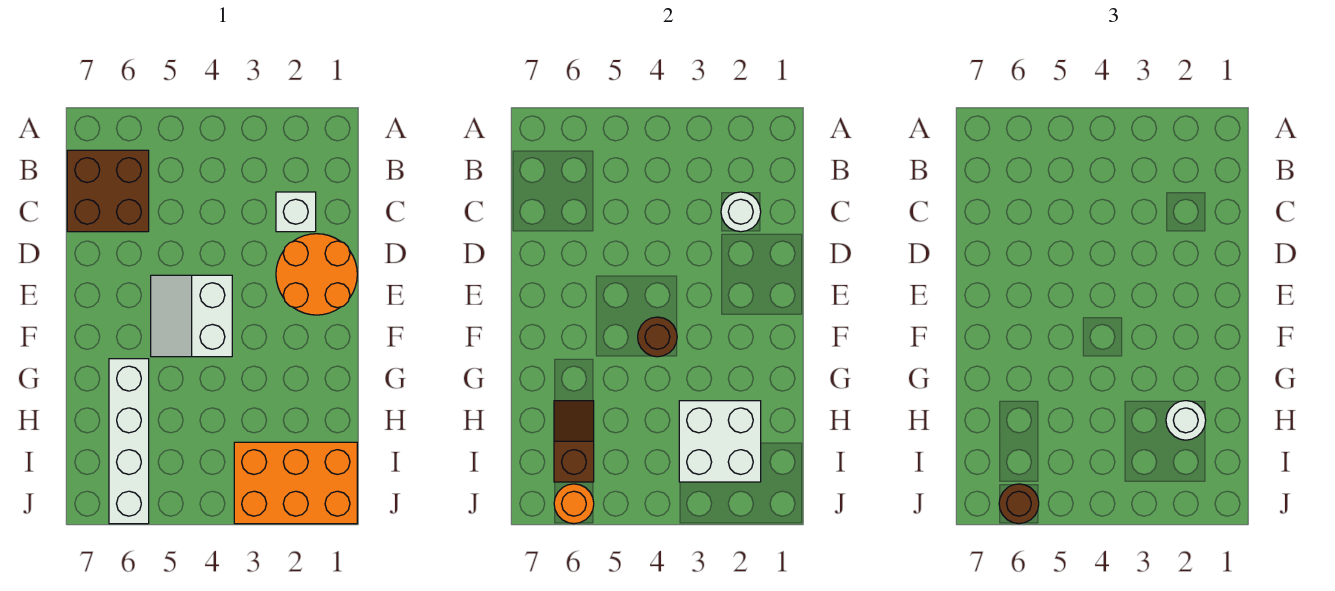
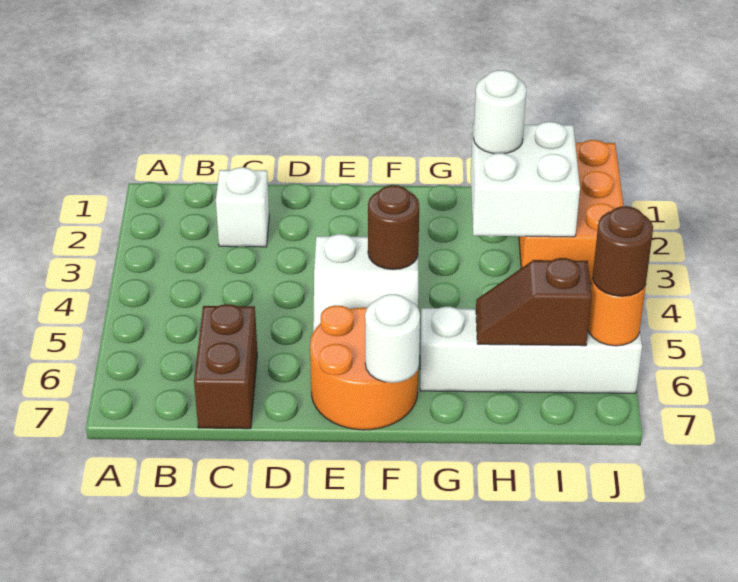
brown brick B6:C7 level 1 -> brown brick C6:C7 level 1
white round brick C2 level 2 -> white round brick F7 level 2
orange round brick D1:E2 level 1 -> orange round brick E6:F7 level 1

